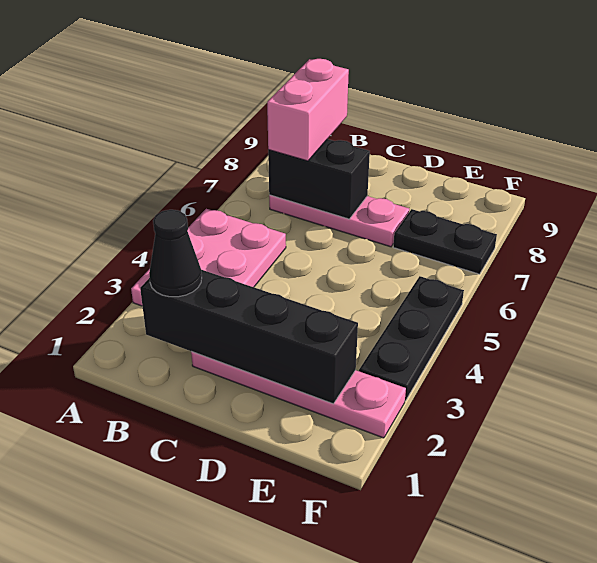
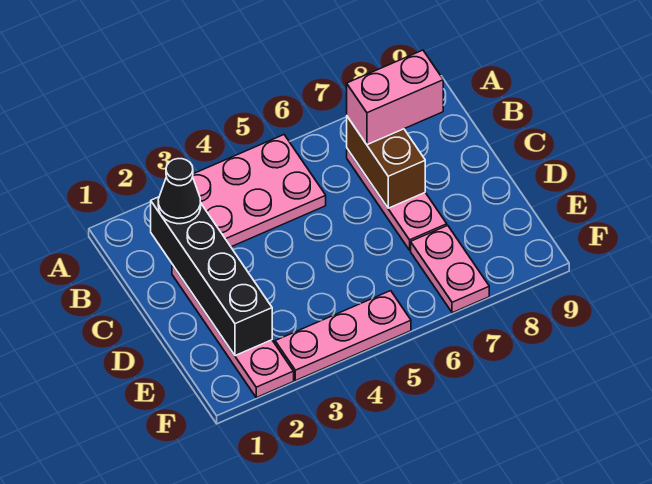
black brick B7:C7 level 2 -> brown brick B7:C7 level 2
black plate E7:F7 level 1 -> pink plate E7:F7 level 1
black plate F3:F5 level 1 -> pink plate F3:F5 level 1

